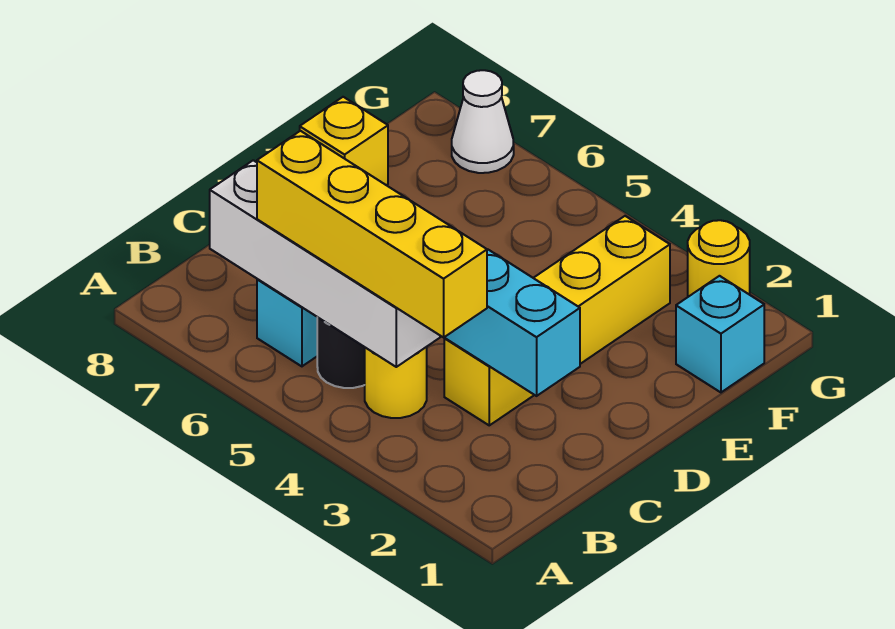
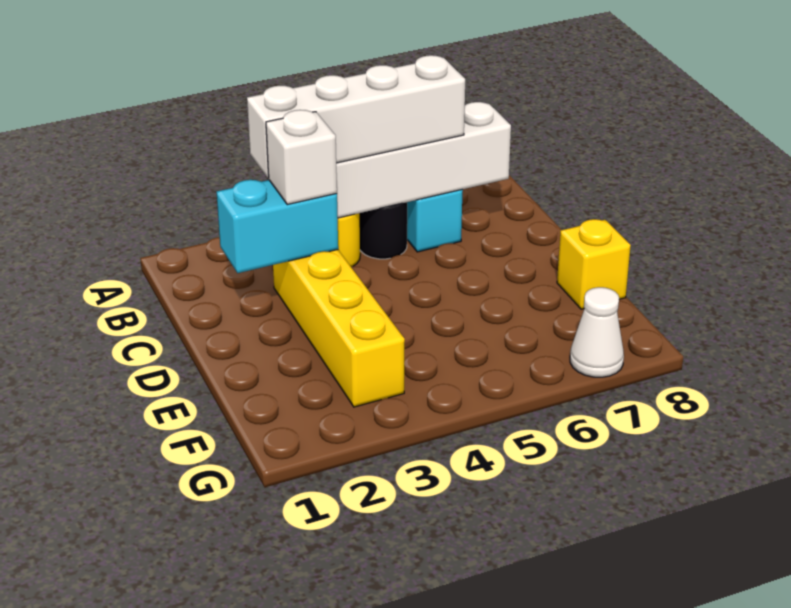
yellow brick B3:B6 level 3 -> white brick B3:B6 level 3
none -> white brick C3 level 3
cyan brick F1 level 1 -> none
yellow round brick G2 level 1 -> none

